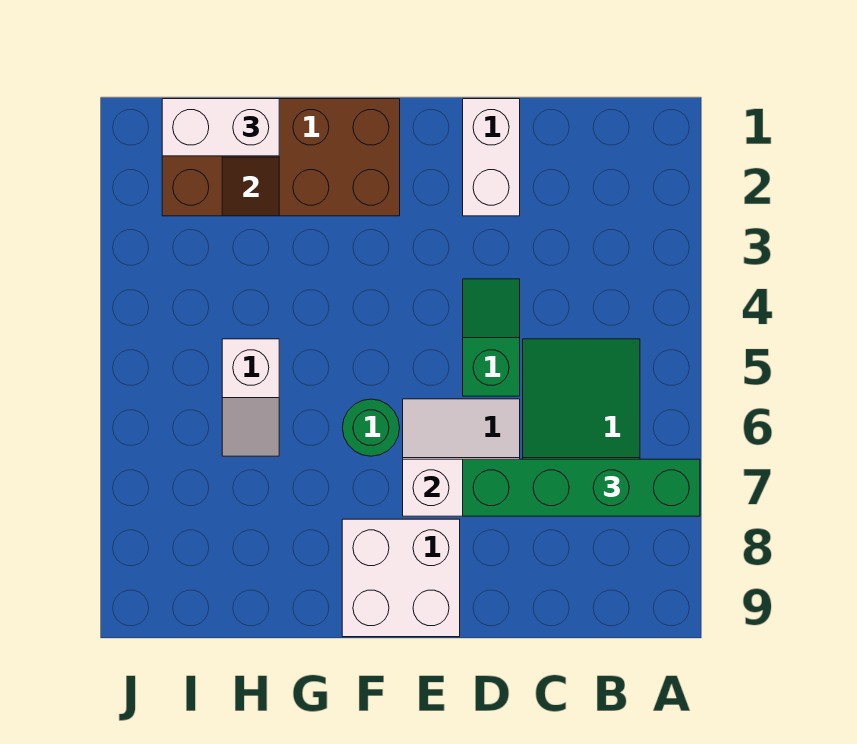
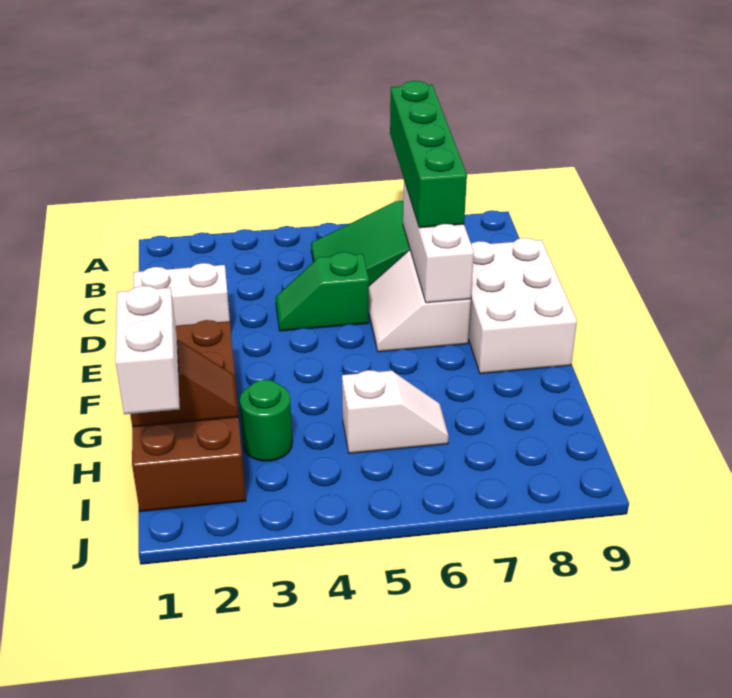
white brick E8:F9 level 1 -> white brick D8:F9 level 1
green round brick F6 level 1 -> green round brick H3 level 1

